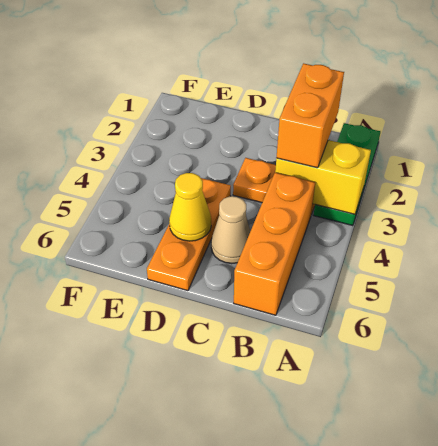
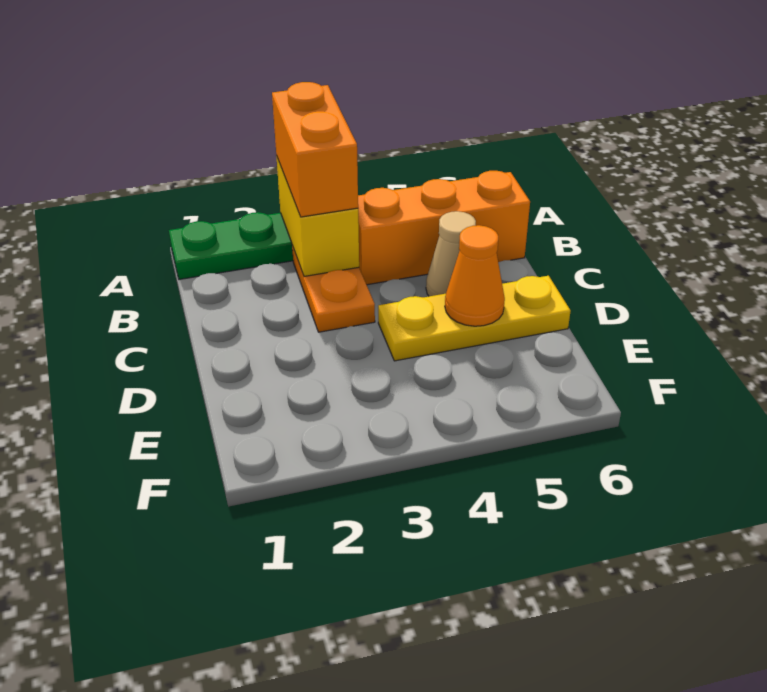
orange brick B2:B3 level 3 -> orange brick A3:B3 level 3
orange plate D4:D6 level 1 -> yellow plate D4:D6 level 1
yellow cone D5 level 2 -> orange cone D5 level 2

